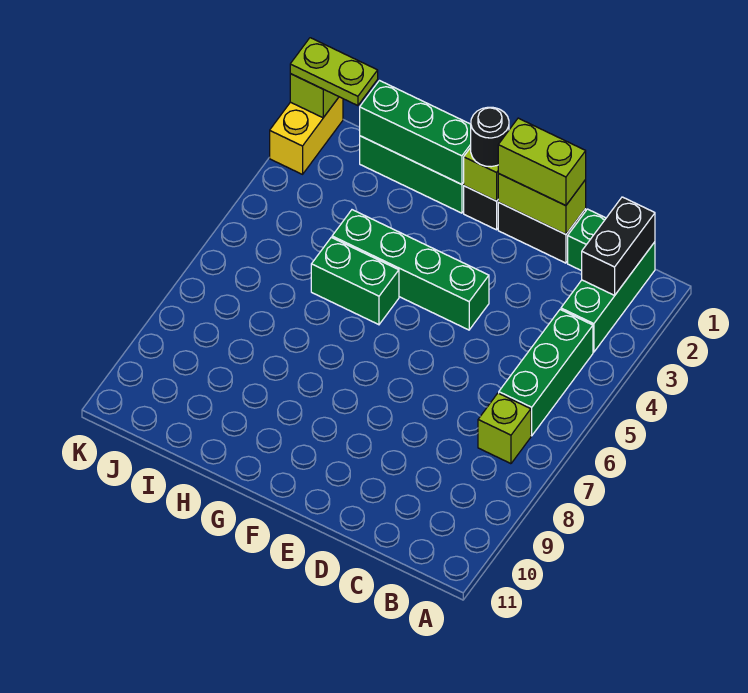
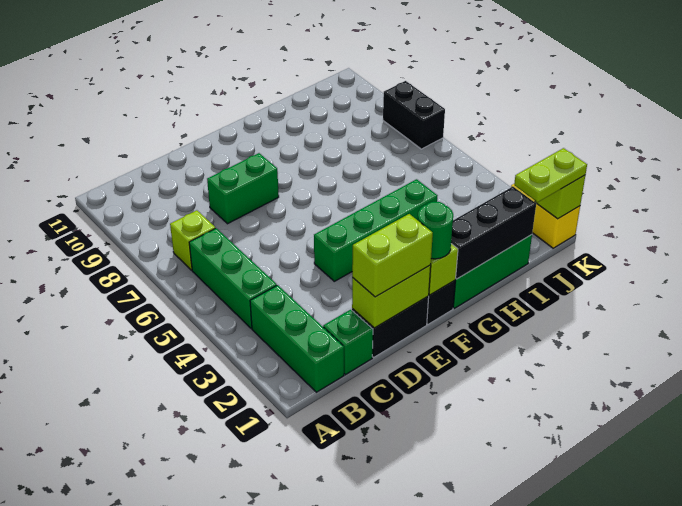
black brick B1:B2 level 2 -> black brick K7:K8 level 1
black round brick F1 level 3 -> green round brick F1 level 3
green brick G1:I1 level 2 -> black brick G1:I1 level 2
green brick G5:H5 level 1 -> green brick D8:E8 level 1

